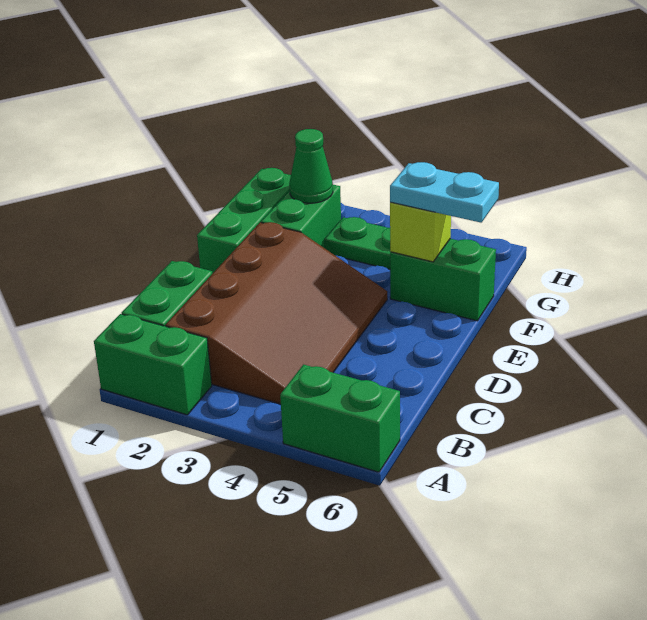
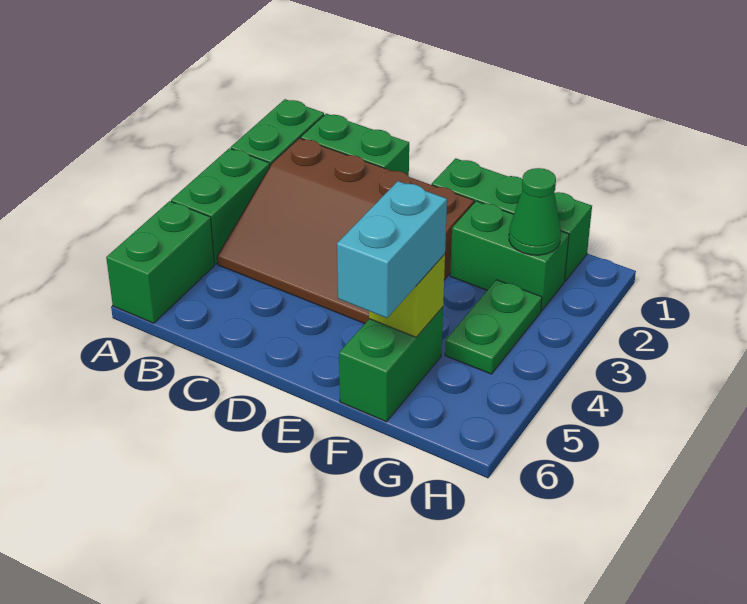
none -> green brick A3:A4 level 1
cyan plate F5:F6 level 3 -> cyan brick F5:F6 level 3

